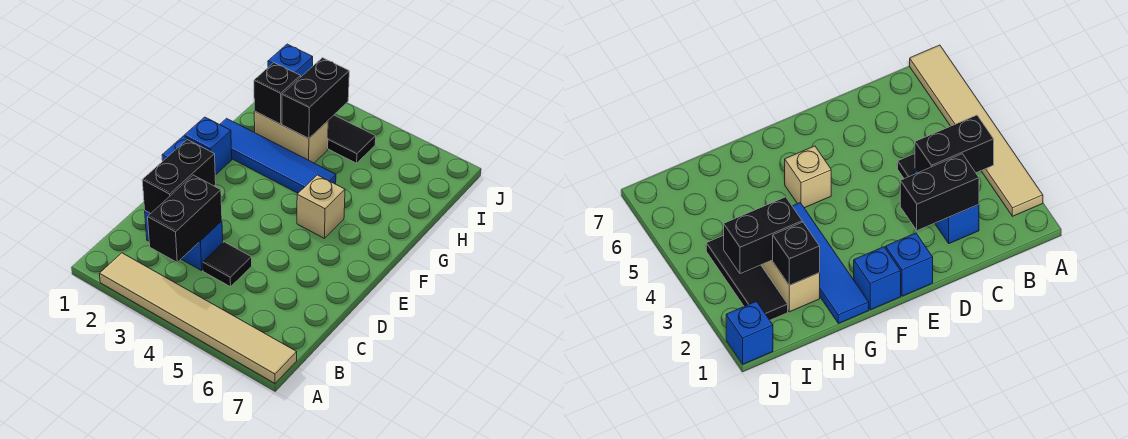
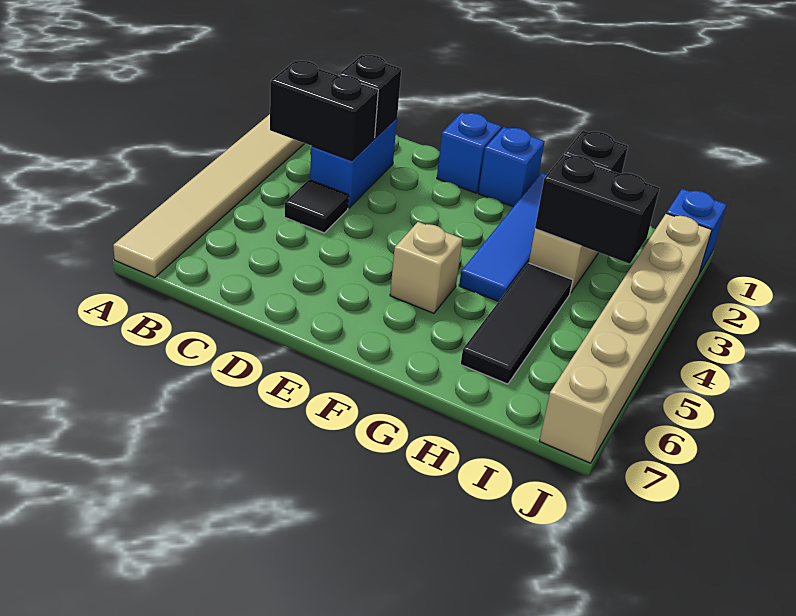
black brick C2:D2 level 2 -> black brick C2 level 2
black tile I2:I4 level 1 -> black tile H4:H6 level 1
none -> tan brick J2:J7 level 1

